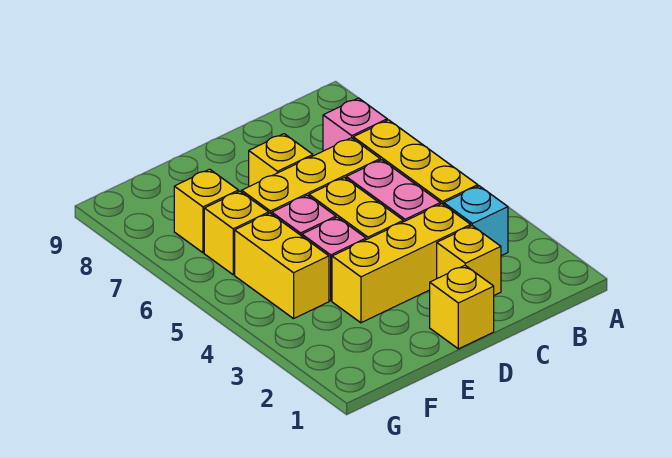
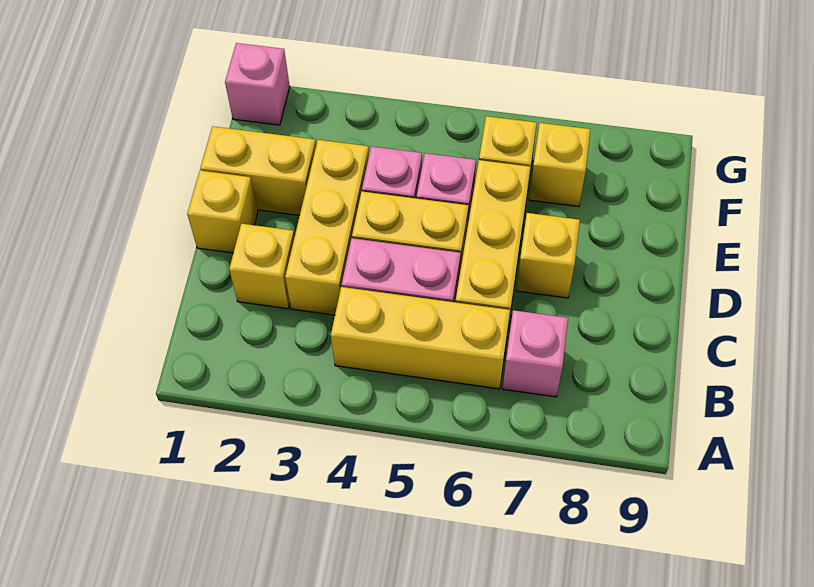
cyan brick B3 level 1 -> none
yellow brick F4:F5 level 1 -> yellow brick E1:E2 level 1
none -> pink brick G1 level 1

